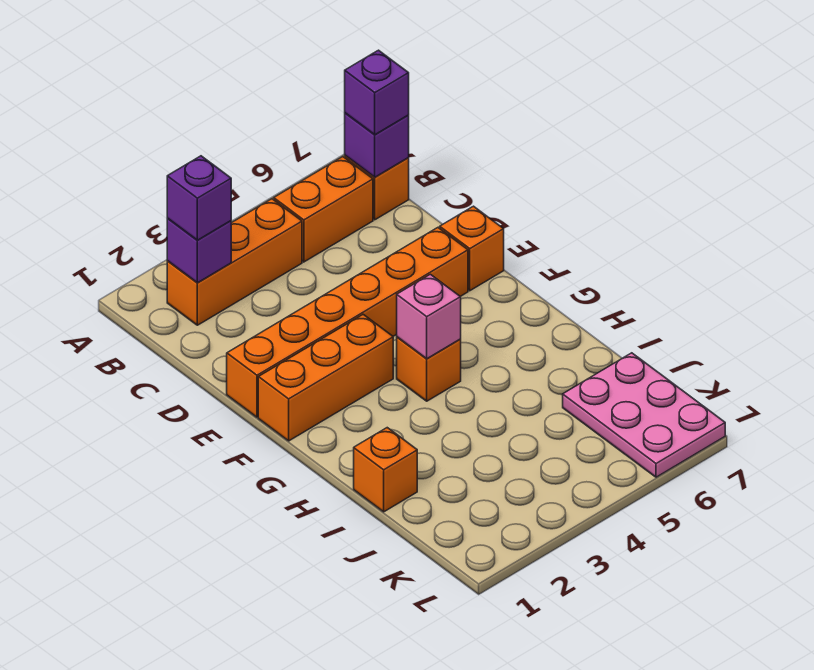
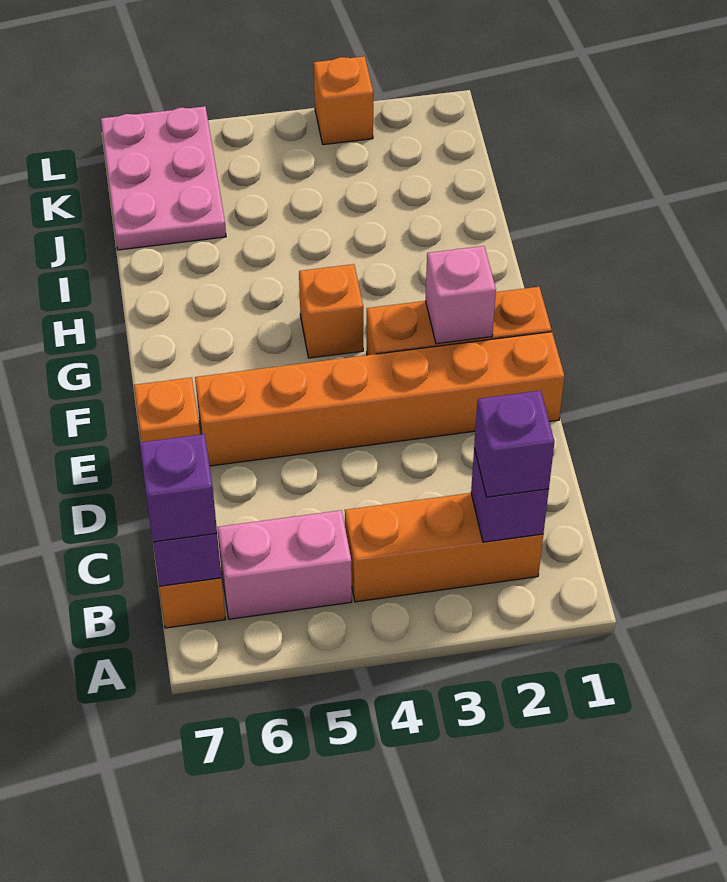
orange brick B5:B6 level 1 -> pink brick B5:B6 level 1
pink brick G4 level 2 -> pink brick F2 level 2
orange brick I1 level 1 -> orange brick L3 level 1

